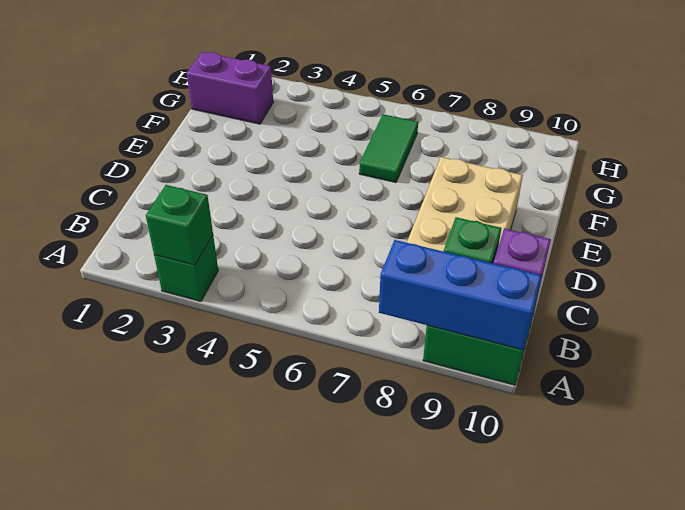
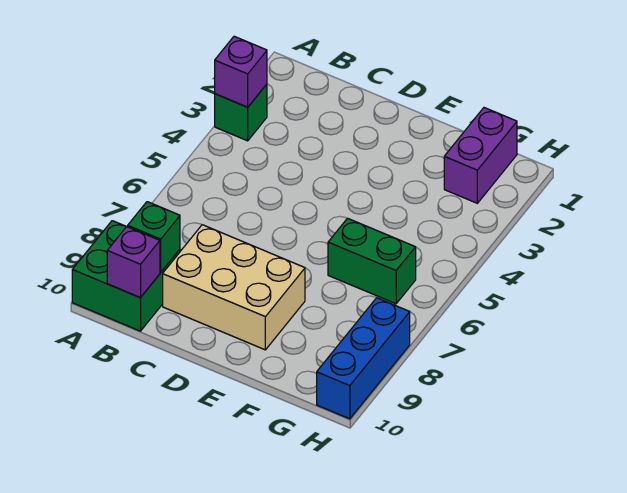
green brick A3 level 2 -> purple brick A3 level 2
blue brick A8:A10 level 2 -> blue brick H8:H10 level 1
green tile F6:G6 level 1 -> green brick F6:G6 level 1

